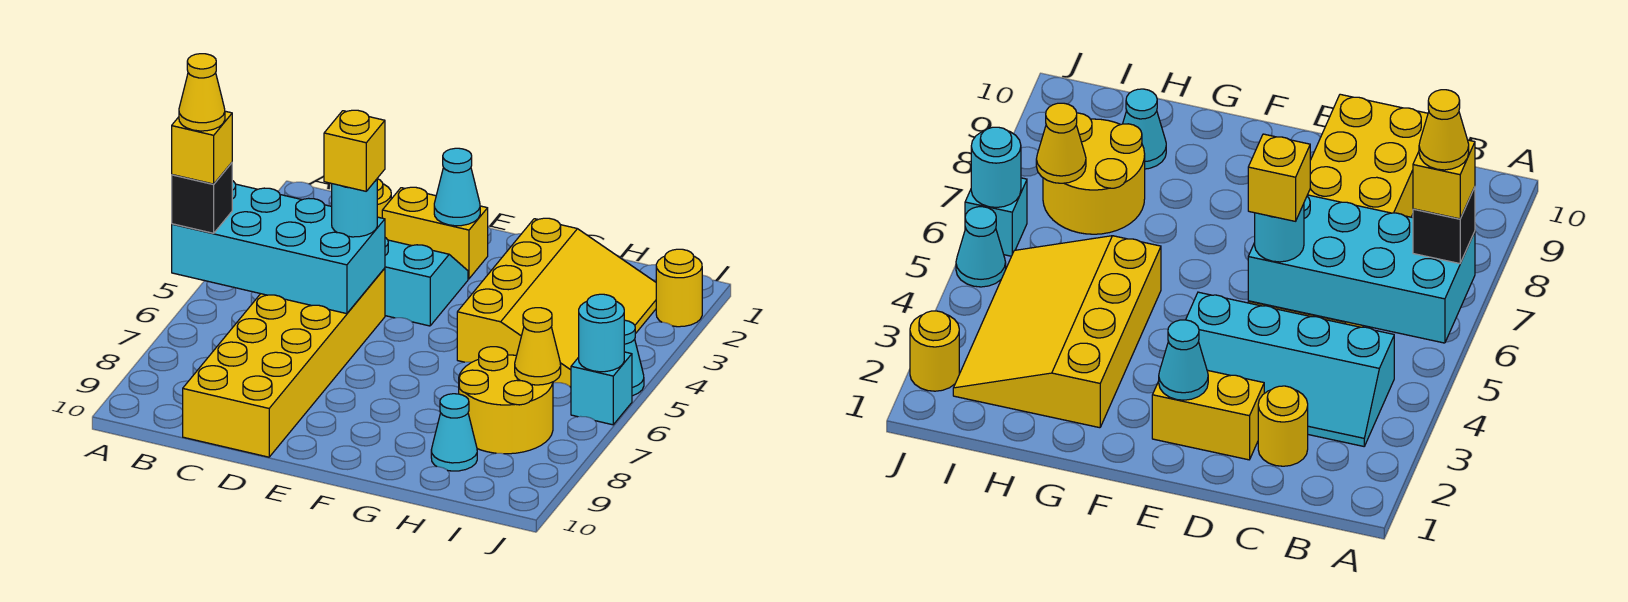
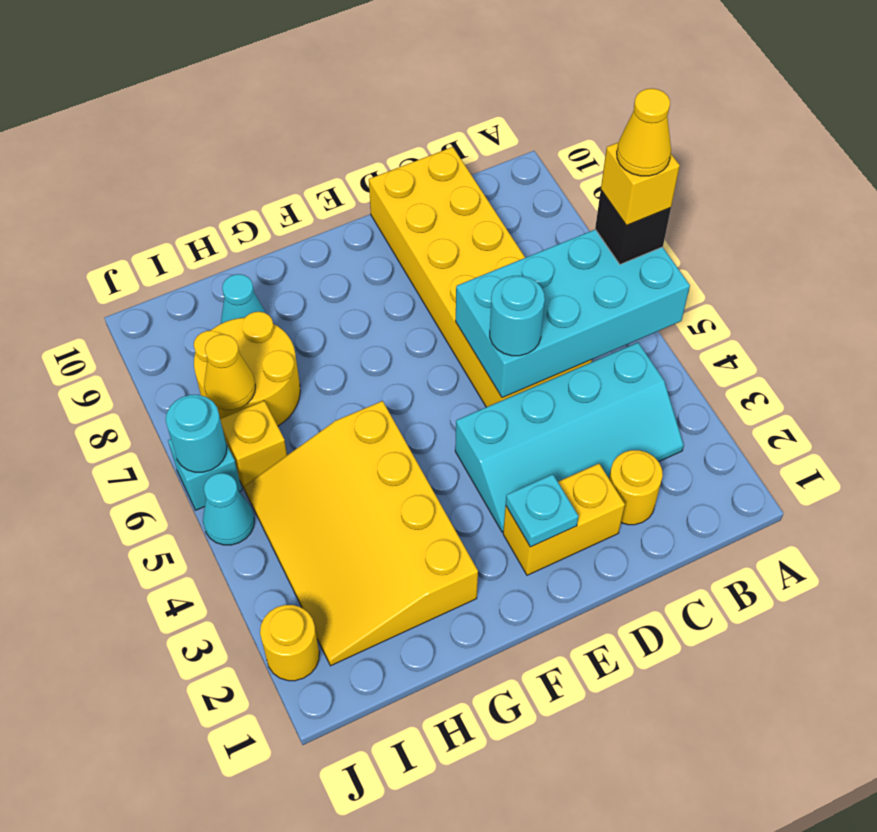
yellow brick D5 level 4 -> yellow brick I6 level 1
cyan cone E2 level 2 -> cyan plate E2 level 2

